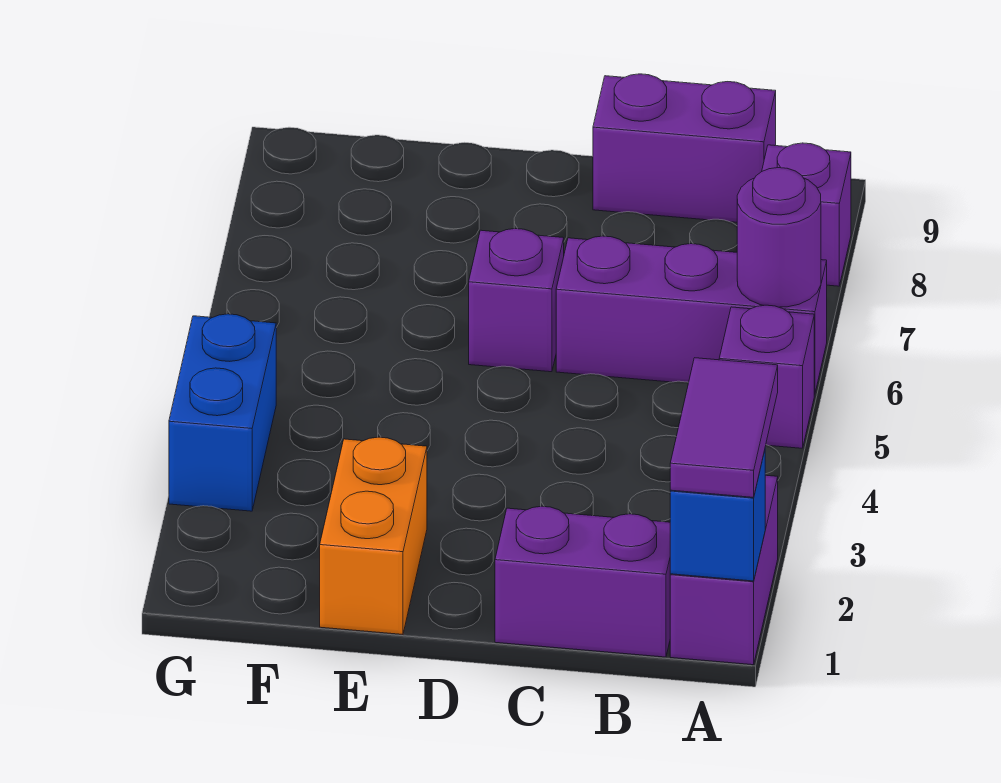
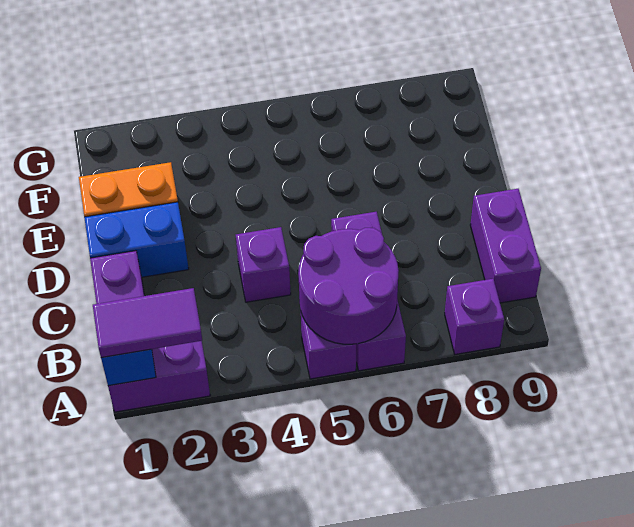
purple round brick A6 level 2 -> purple round brick A5:B6 level 2
purple brick D6 level 1 -> purple brick C4 level 1
blue brick G3:G4 level 1 -> blue brick D1:D2 level 1

